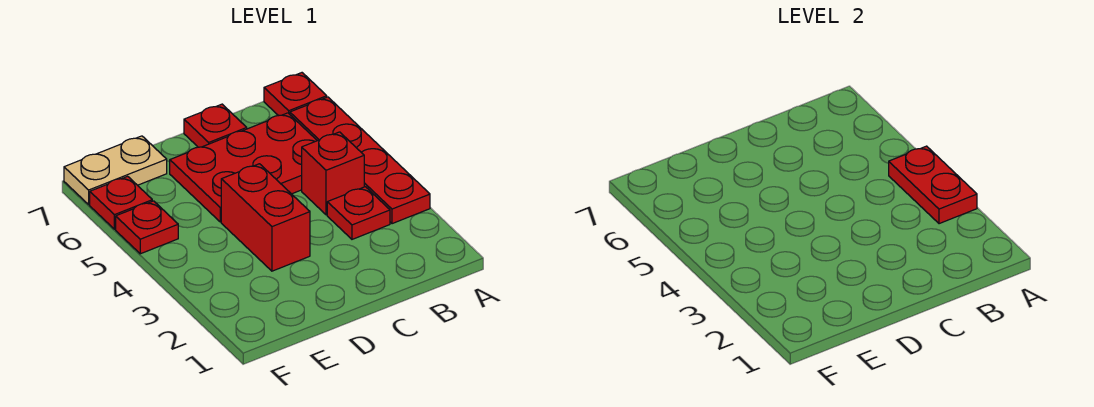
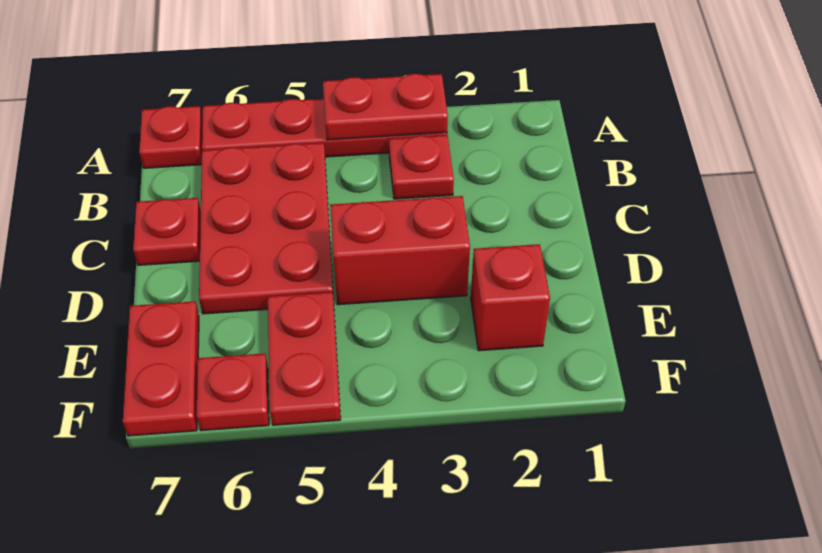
red brick B4 level 1 -> red brick E2 level 1
tan plate E7:F7 level 1 -> red plate E7:F7 level 1
red plate F5 level 1 -> red plate E5:F5 level 1

